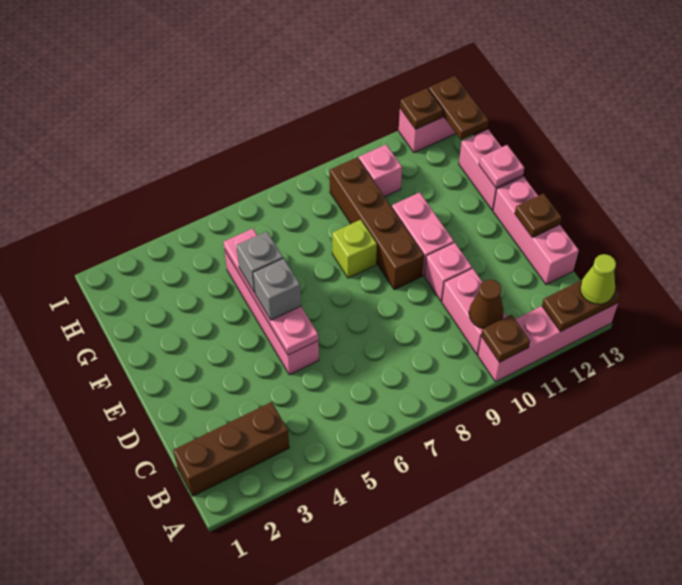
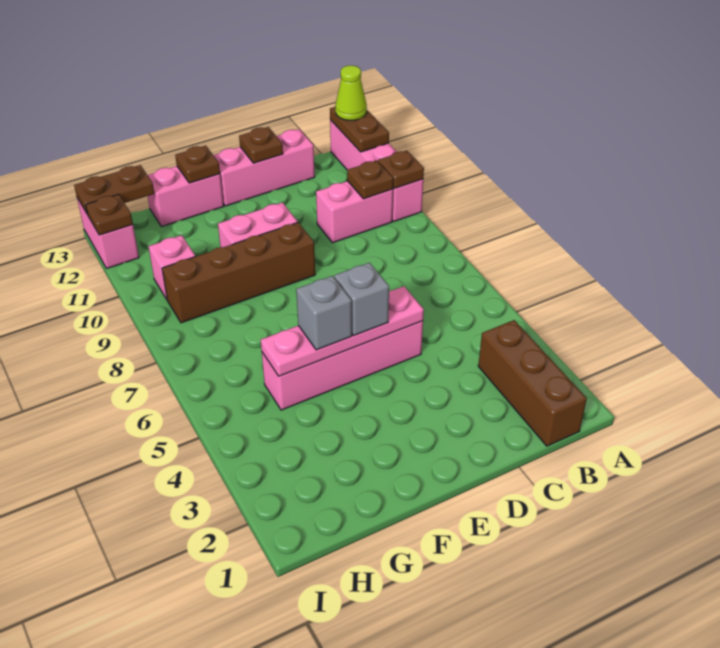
brown cone B10 level 2 -> brown plate B10 level 2
pink brick D10 level 1 -> none
lime brick F8 level 1 -> none
pink plate F13 level 2 -> brown plate F13 level 2

